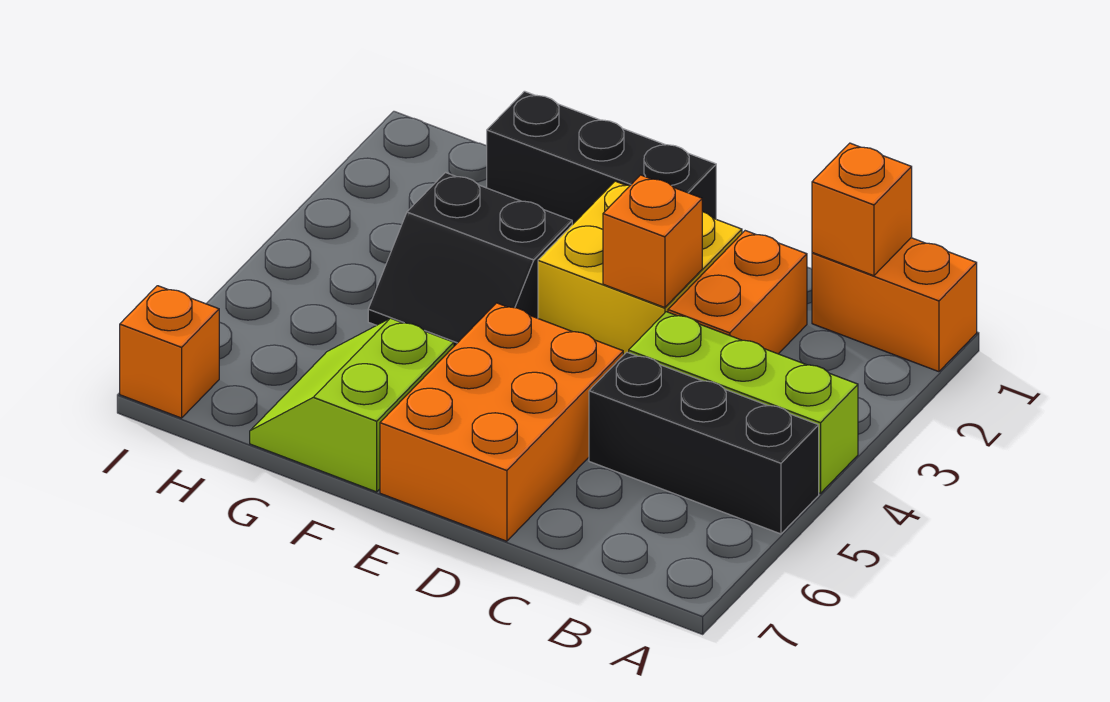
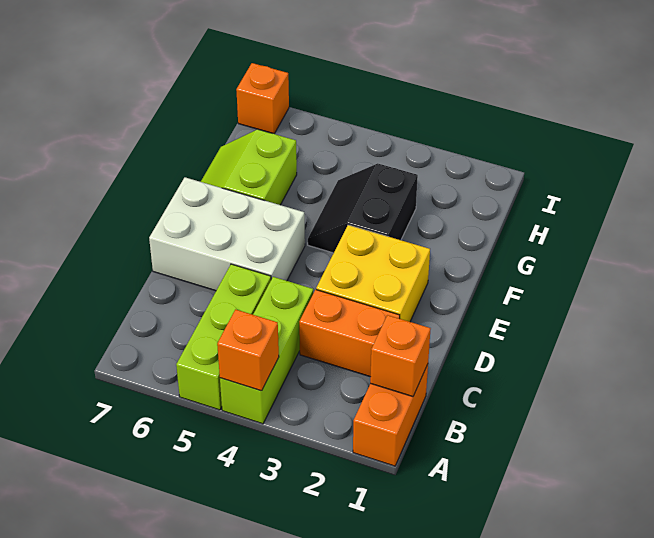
black brick A5:C5 level 1 -> lime brick A5:C5 level 1
orange brick D3 level 2 -> orange brick A4 level 2
orange brick D5:E7 level 1 -> white brick D5:E7 level 1
black brick E1:G1 level 1 -> none
lime slope F6:G7 level 1 top F -> lime slope F6:G7 level 1 top 6

